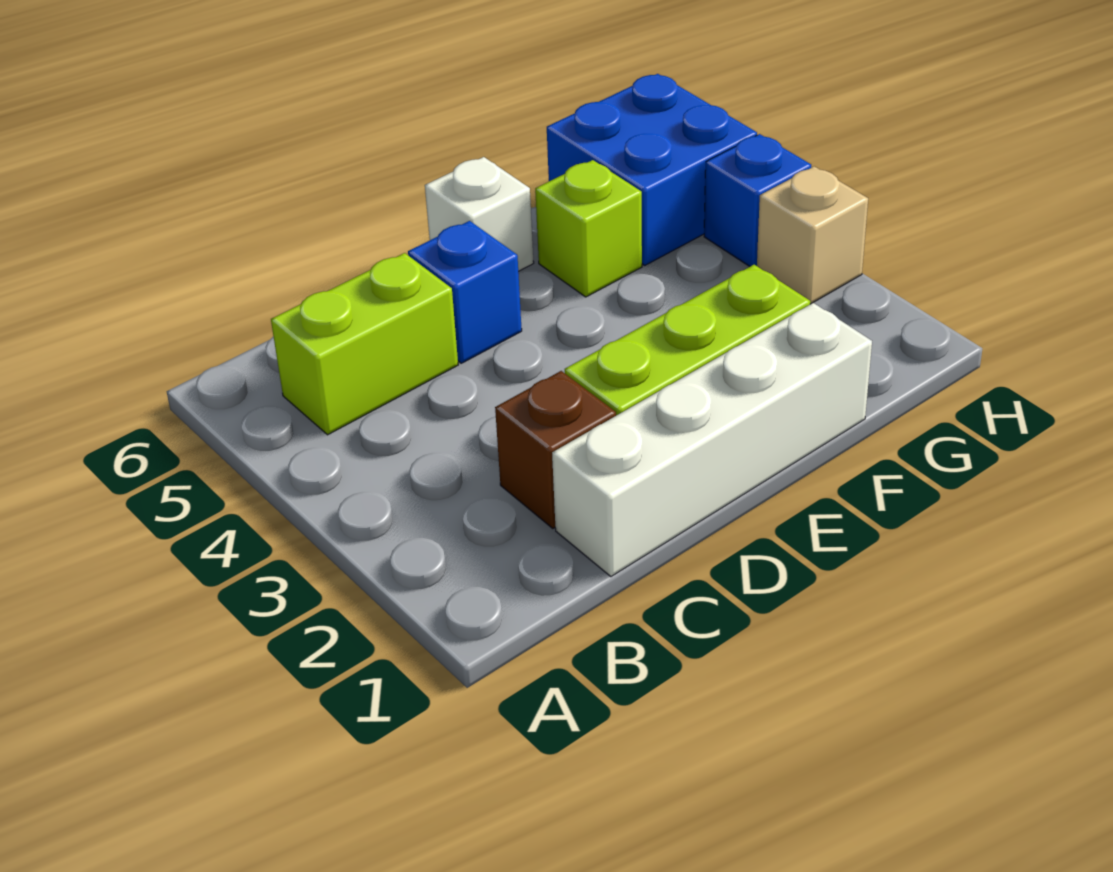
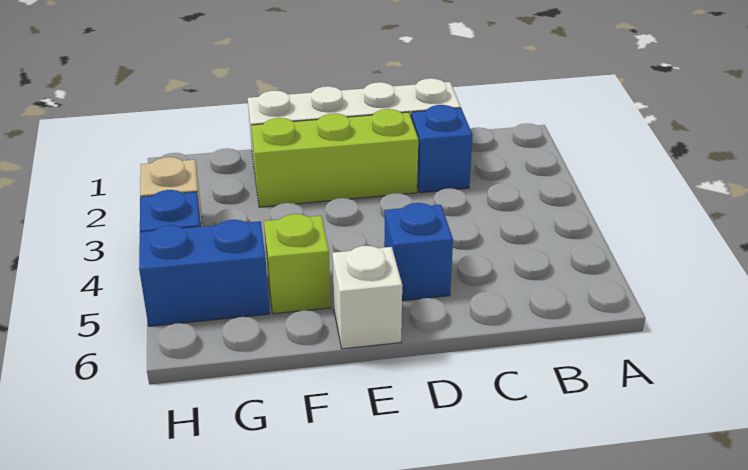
lime brick B5:C5 level 1 -> none
brown brick C2 level 1 -> blue brick C2 level 1
blue brick G5:H6 level 1 -> blue brick G5:H5 level 1

